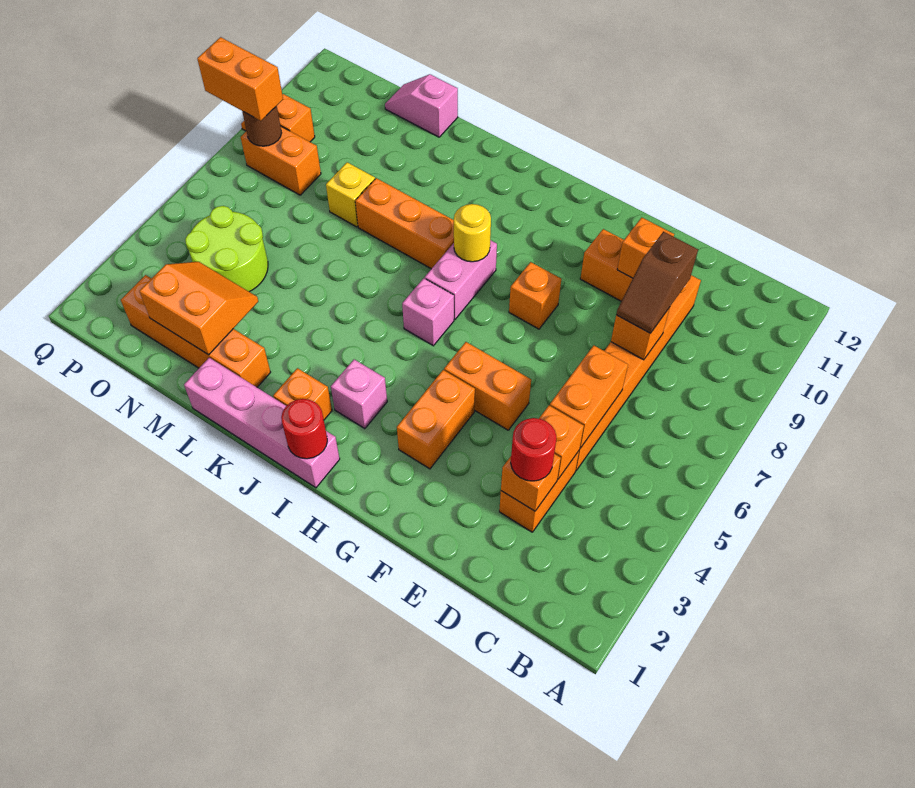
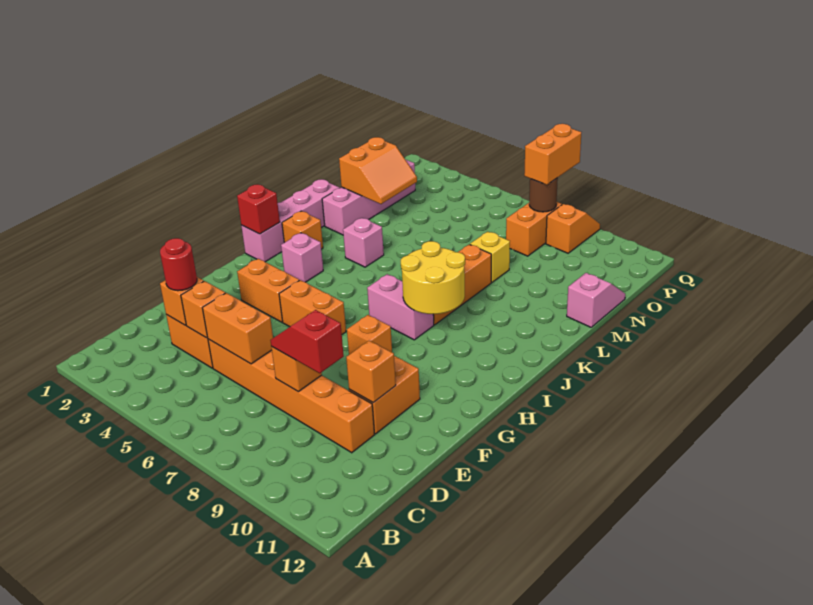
brown slope D8:D9 level 3 top 9 -> red slope D8:D9 level 3 top 9
orange brick F5:G5 level 1 -> orange brick G5:G6 level 1
red round brick I1 level 2 -> red brick I1 level 2
pink brick I6 level 1 -> pink brick K4 level 1
yellow round brick I8 level 2 -> yellow round brick I8:J9 level 2
orange brick L2:O2 level 1 -> pink brick L2:O2 level 1
lime round brick N4:O5 level 1 -> none

